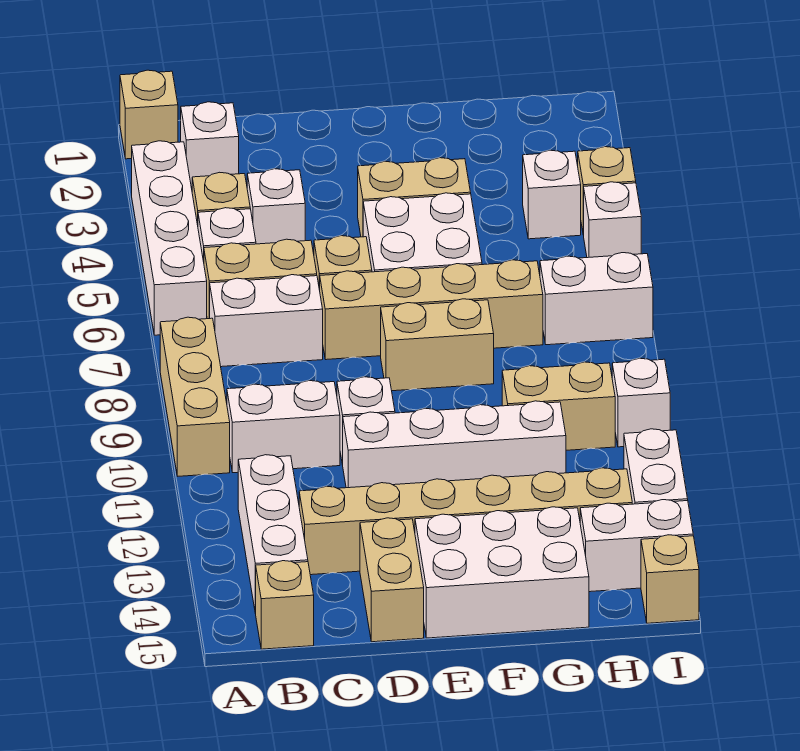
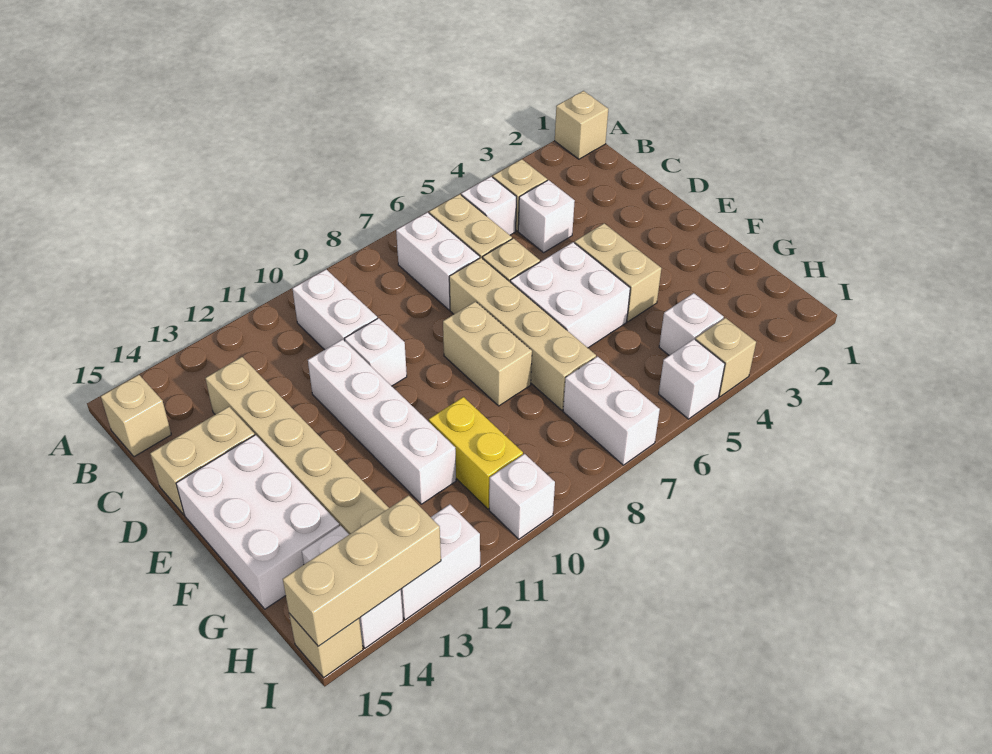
white brick A3:A6 level 1 -> none
tan brick A8:A10 level 1 -> tan brick I13:I15 level 2
white brick B2 level 1 -> none
white brick B12:B14 level 1 -> none
tan brick G10:H10 level 1 -> yellow brick G10:H10 level 1

